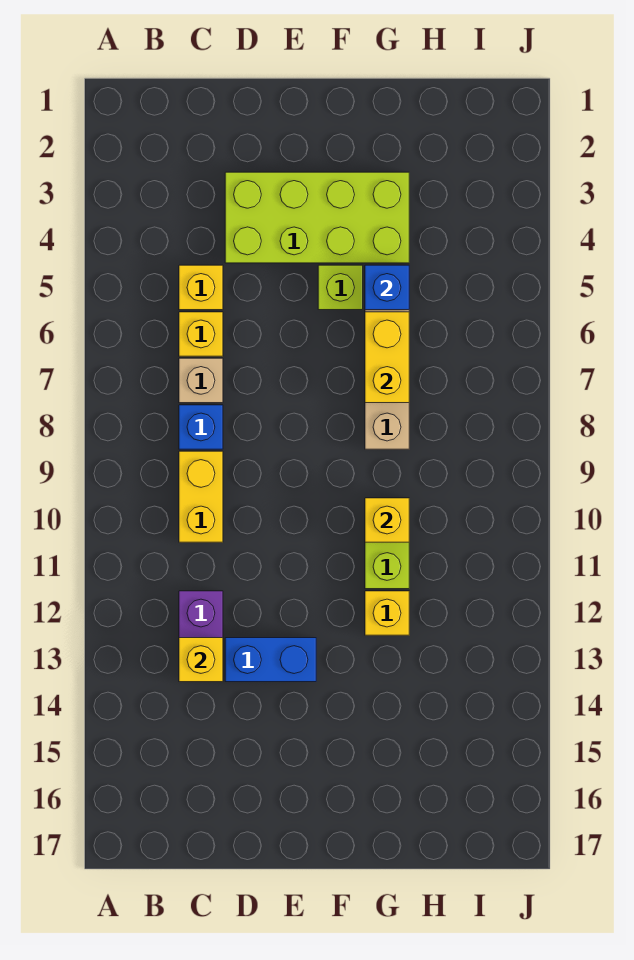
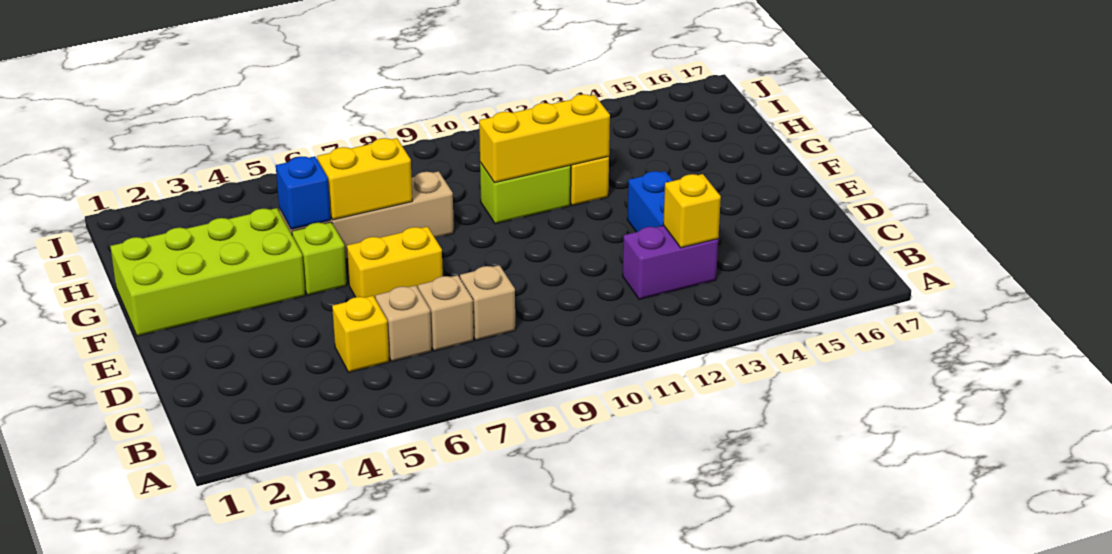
yellow brick C6 level 1 -> tan brick C6 level 1
blue brick C8 level 1 -> tan brick C8 level 1
yellow brick C9:C10 level 1 -> yellow brick E6:E7 level 1
lime brick D3:G4 level 1 -> lime brick F1:G4 level 1
yellow brick G10 level 2 -> yellow brick G10:G12 level 2

